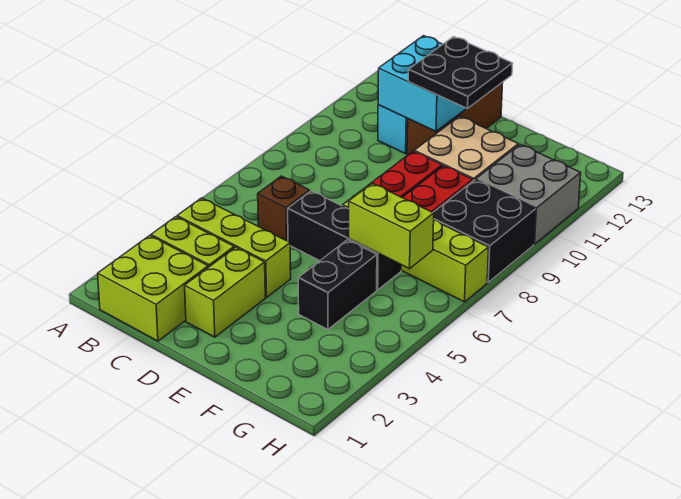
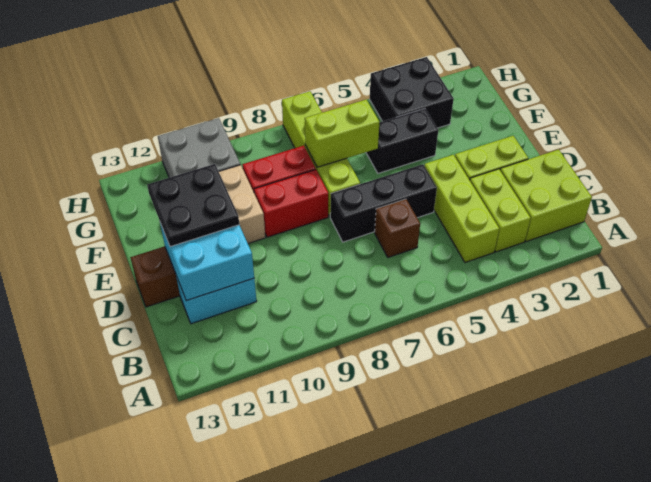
black brick D6:F6 level 1 -> black brick D5:D7 level 1
lime brick F6:G6 level 2 -> lime brick F6:F7 level 2
black brick G8:H9 level 1 -> black brick G3:H4 level 1

